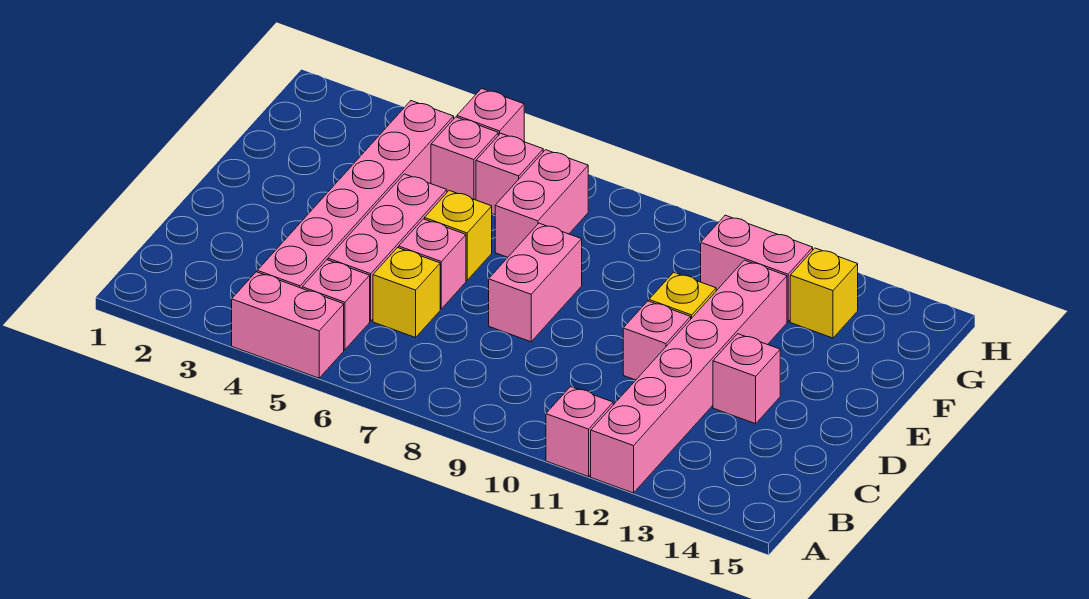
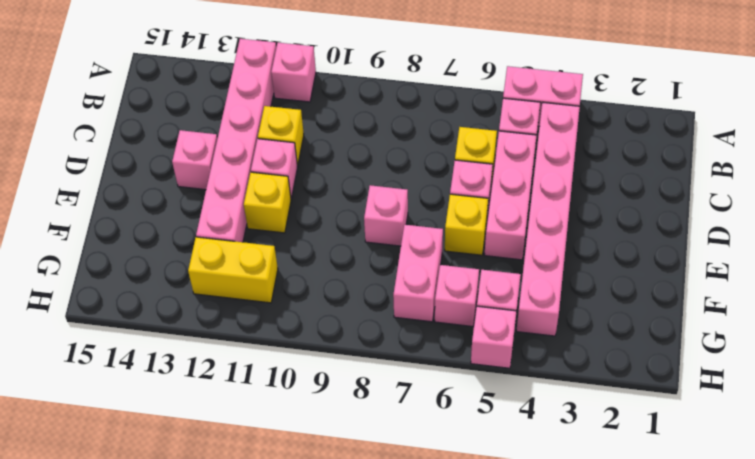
pink brick D8:E8 level 1 -> pink brick E8 level 1
pink brick G11:G12 level 1 -> yellow brick G11:G12 level 1
yellow brick G13 level 1 -> yellow brick C11 level 1

